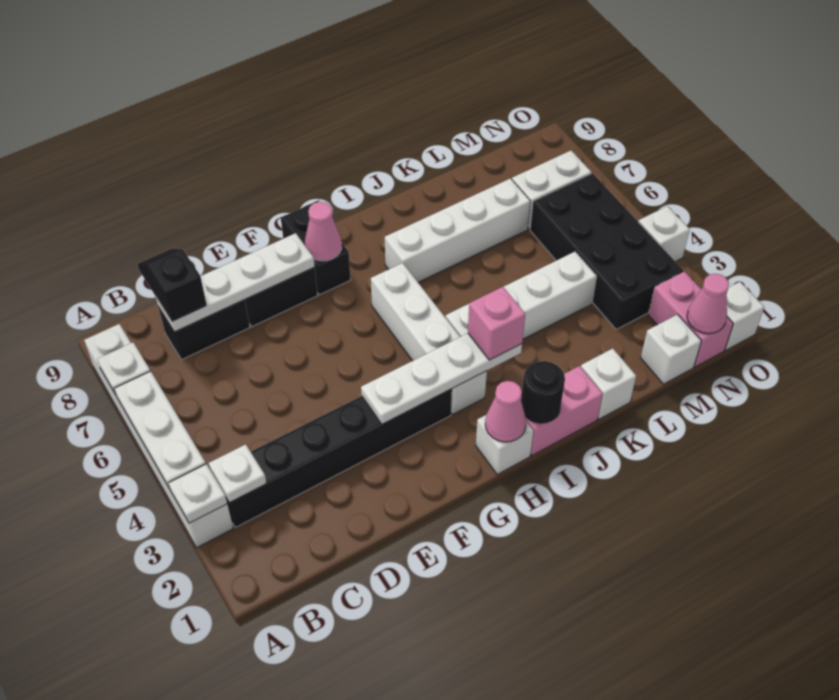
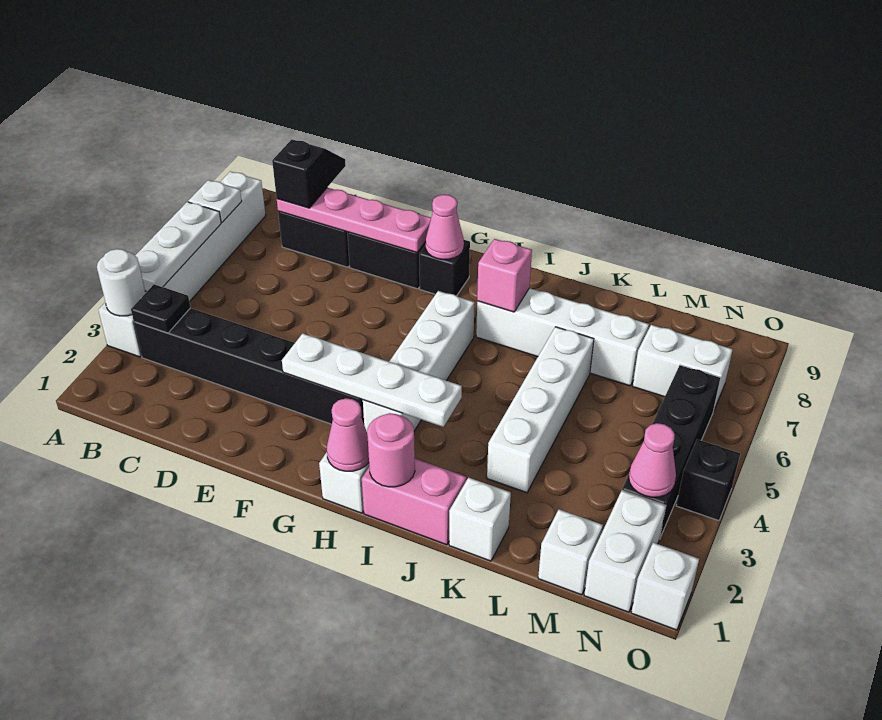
white plate A3 level 2 -> white round brick A3 level 2
white plate B3 level 2 -> black plate B3 level 2
white plate C8:F8 level 2 -> pink plate C8:F8 level 2
black brick G8:G9 level 1 -> black brick G8 level 1
black round brick I1 level 2 -> pink round brick I1 level 2
pink brick I3 level 3 -> pink brick I7 level 2
white brick I4:L4 level 1 -> white brick K3:K6 level 1
black brick M3:N6 level 1 -> black brick N3:N6 level 1
pink brick N1:N2 level 1 -> white brick N1:N2 level 1
pink cone N1 level 2 -> pink cone N3 level 2
white brick O4 level 1 -> black brick O4 level 1

